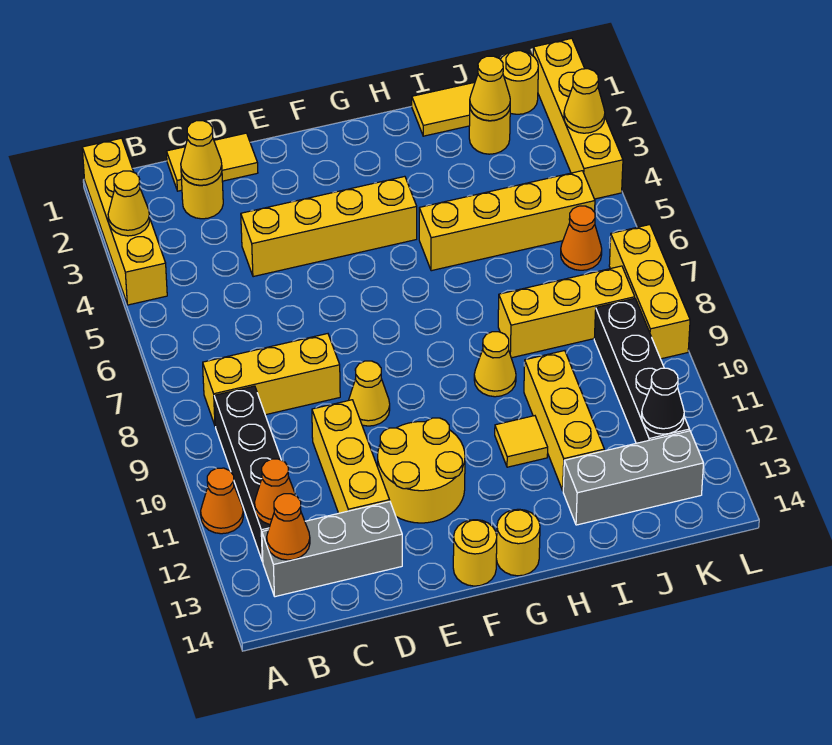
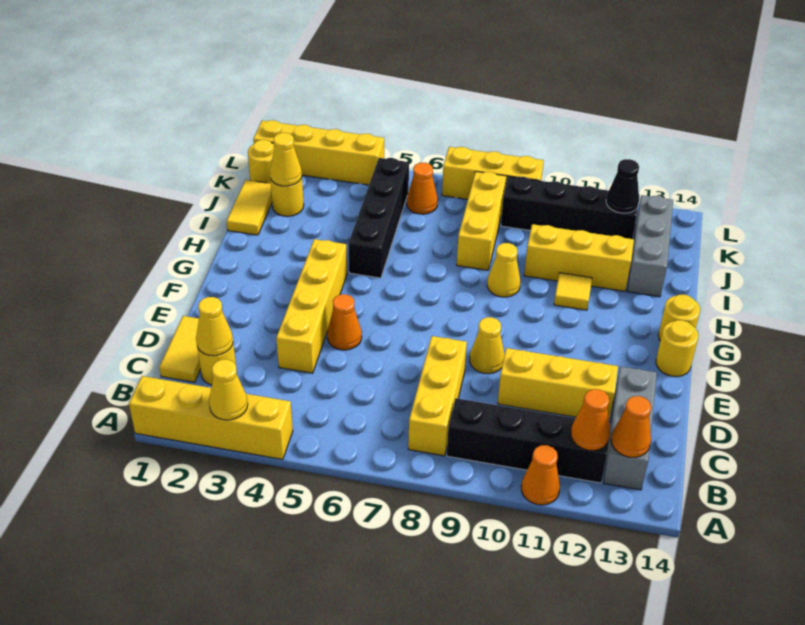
none -> orange cone E5 level 1
yellow round brick E11:F12 level 1 -> none
yellow brick H5:K5 level 1 -> black brick H5:K5 level 1
yellow cone L3 level 2 -> none

